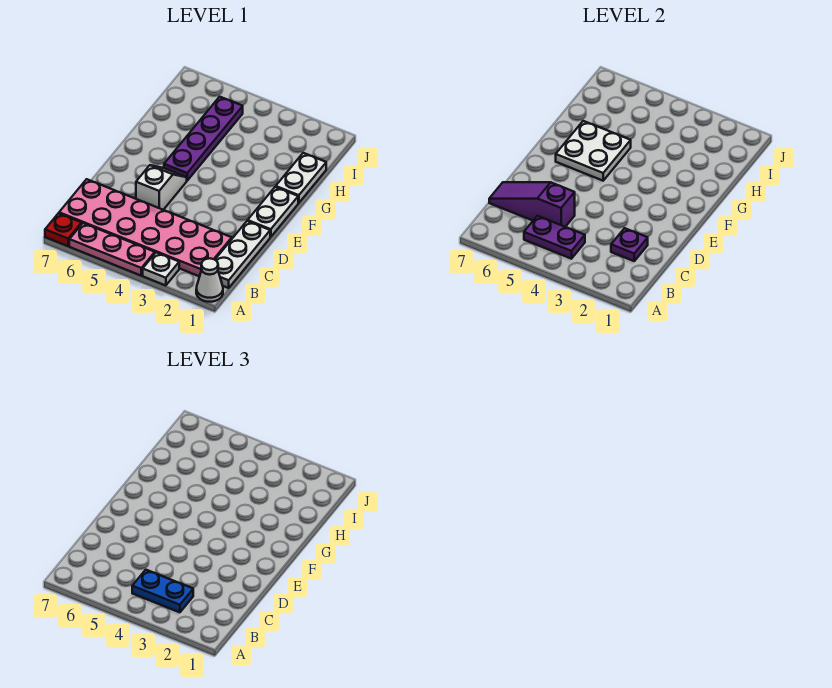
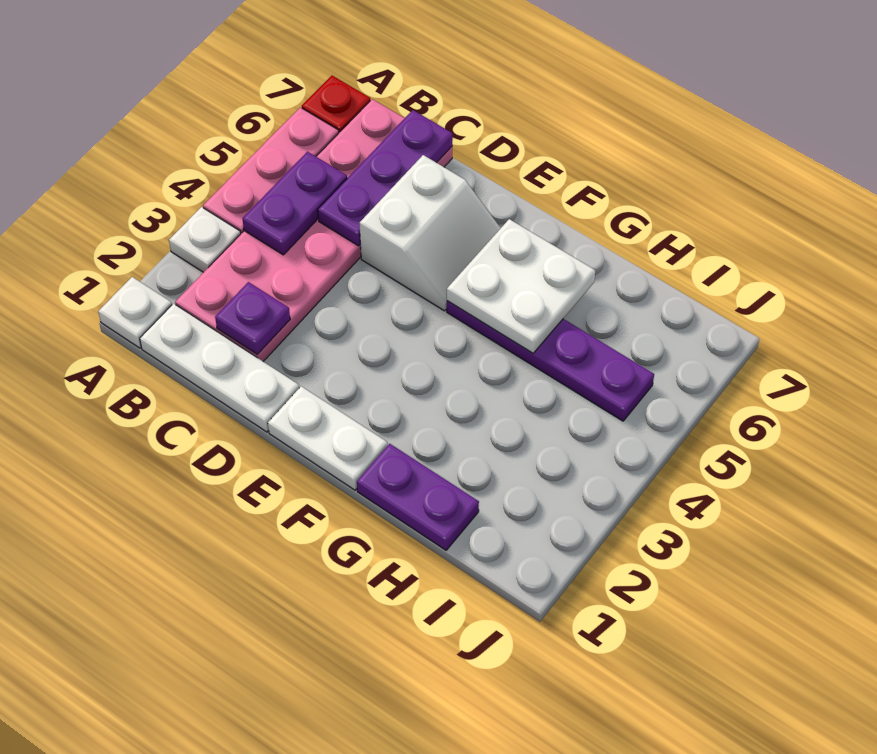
white cone A1 level 1 -> white plate A1 level 1
blue plate B3:B4 level 3 -> none
purple slope C5:C7 level 2 top 5 -> purple plate C5:C7 level 2
white slope D5:E5 level 1 top D -> white slope D5:E6 level 1 top D
white plate G1:H1 level 1 -> purple plate G1:H1 level 1

